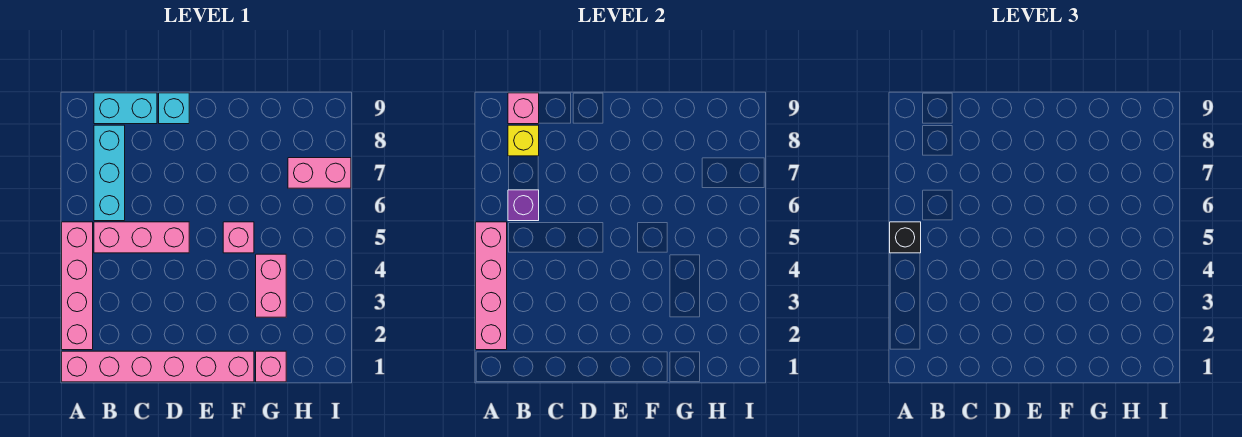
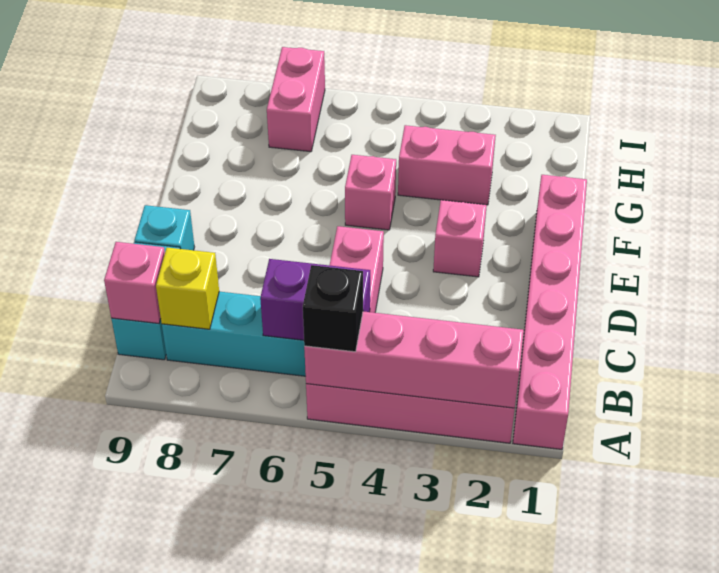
purple brick B6 level 2 -> purple brick B5:B6 level 2
pink brick G1 level 1 -> pink brick E3 level 1

